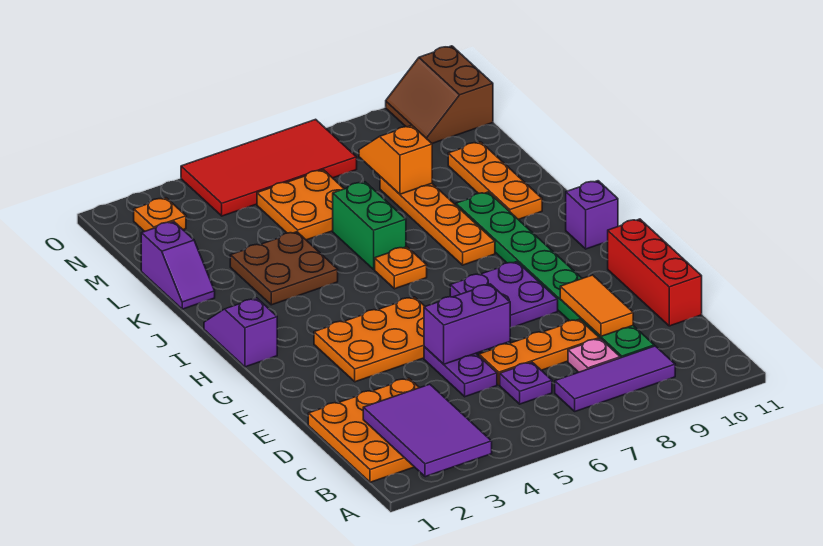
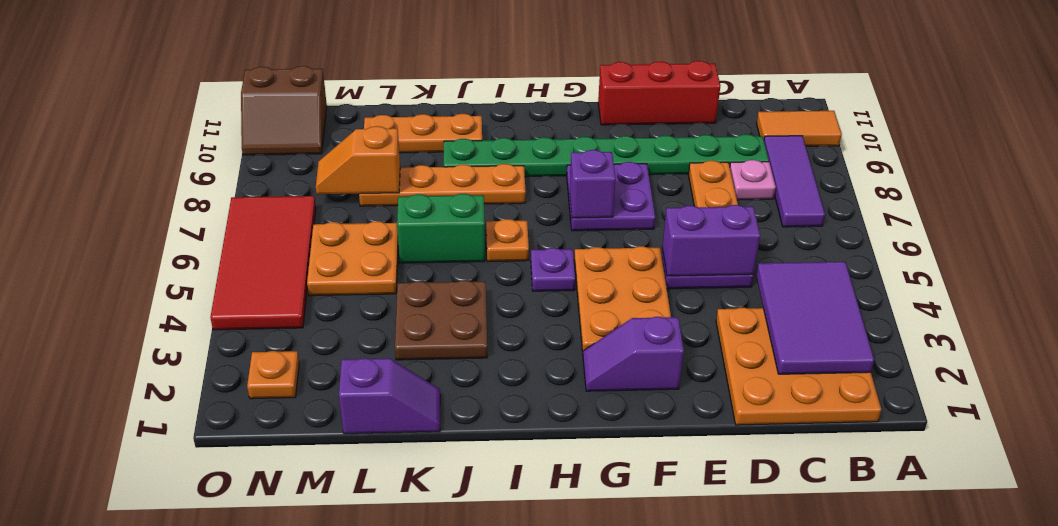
purple tile A2:C3 level 2 -> purple tile B2:C4 level 2
purple plate C6 level 1 -> purple plate H5 level 1
orange tile D9:E9 level 2 -> orange tile A10:B10 level 1
purple brick E5:E6 level 2 -> purple brick D5:E5 level 2
purple slope H1:I1 level 1 top H -> purple slope F2:G2 level 1 top F
purple brick H11 level 1 -> purple brick G7 level 2

